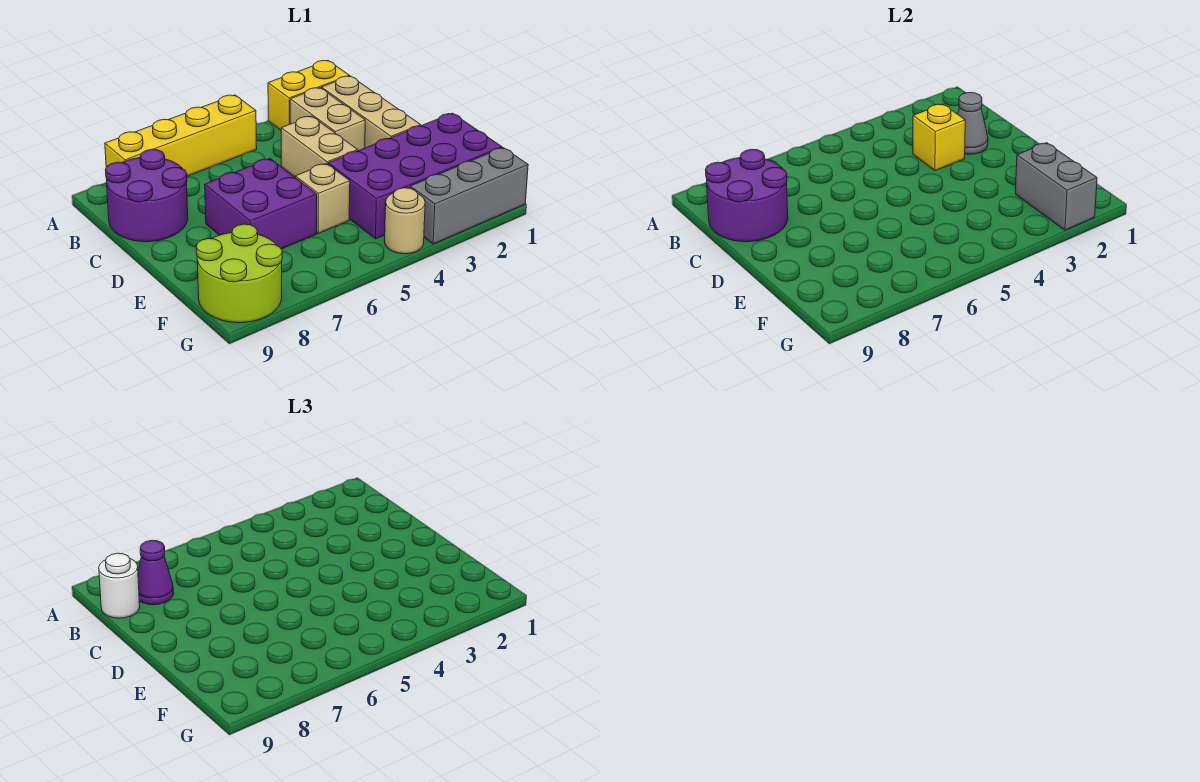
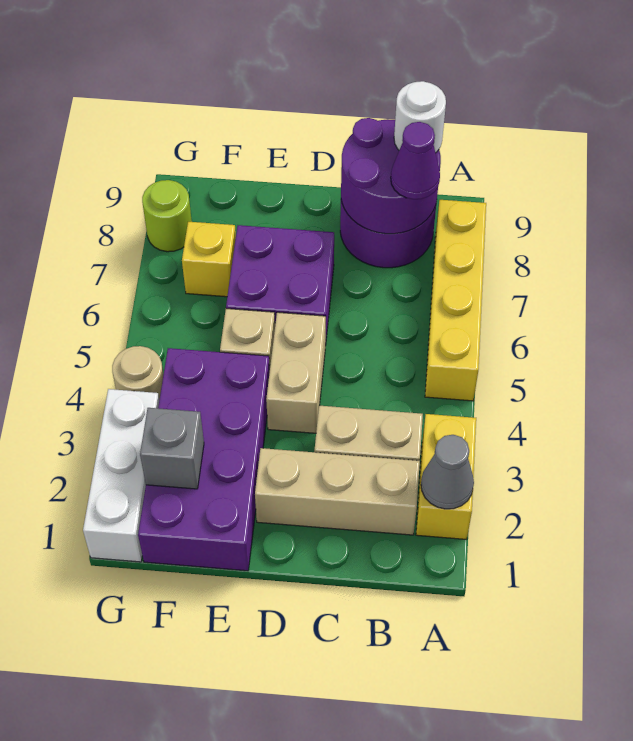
grey cone C2 level 2 -> grey cone A2 level 2
yellow brick C3 level 2 -> yellow brick F7 level 1
tan brick C4:D4 level 1 -> tan brick D4:D5 level 1
grey brick F2:G2 level 2 -> grey brick F2 level 2
lime round brick F8:G9 level 1 -> lime round brick G8 level 1
grey brick G1:G3 level 1 -> white brick G1:G3 level 1

